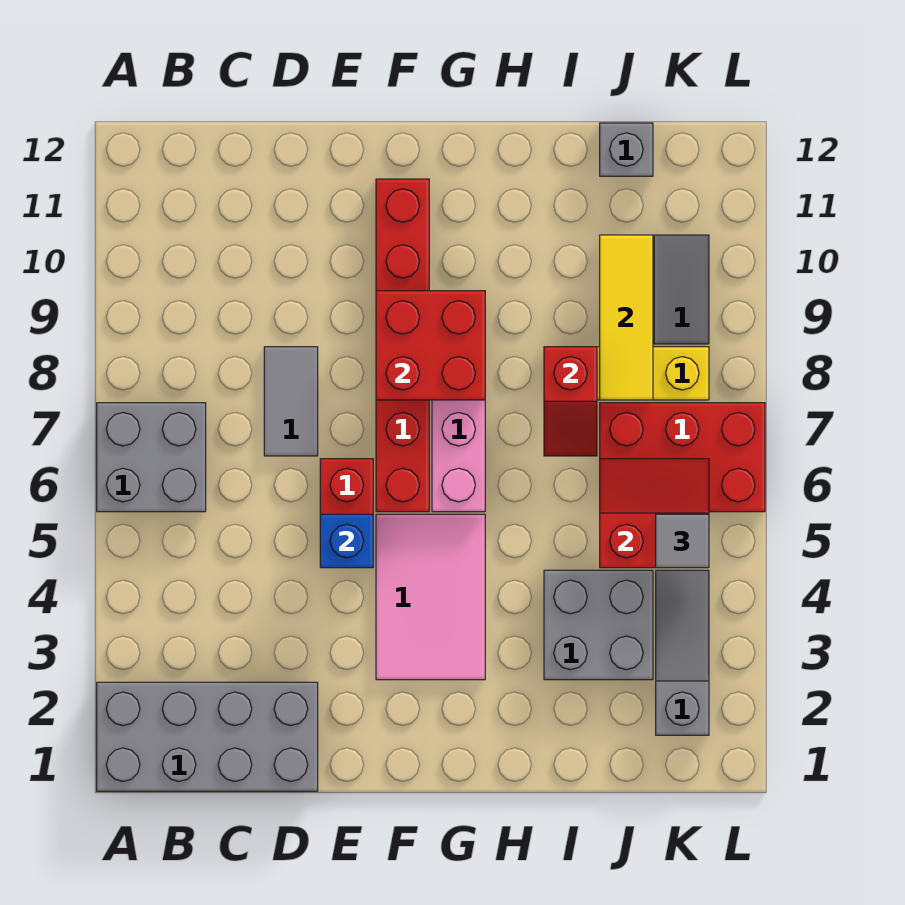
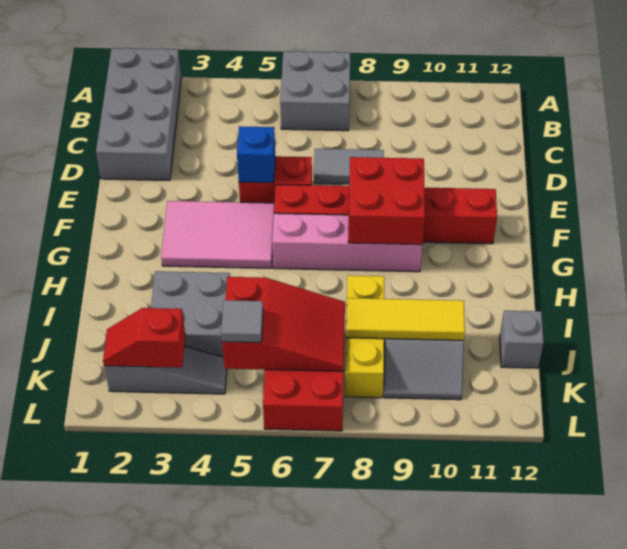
red slope I7:I8 level 2 top 8 -> red slope K2:K3 level 2 top 3
red slope J5:K6 level 2 top 5 -> red slope J5:K7 level 2 top 5

